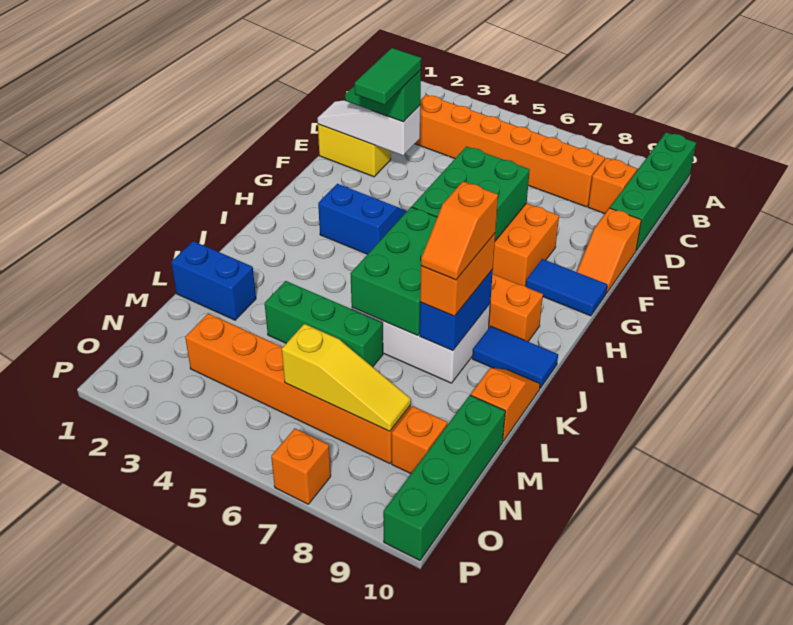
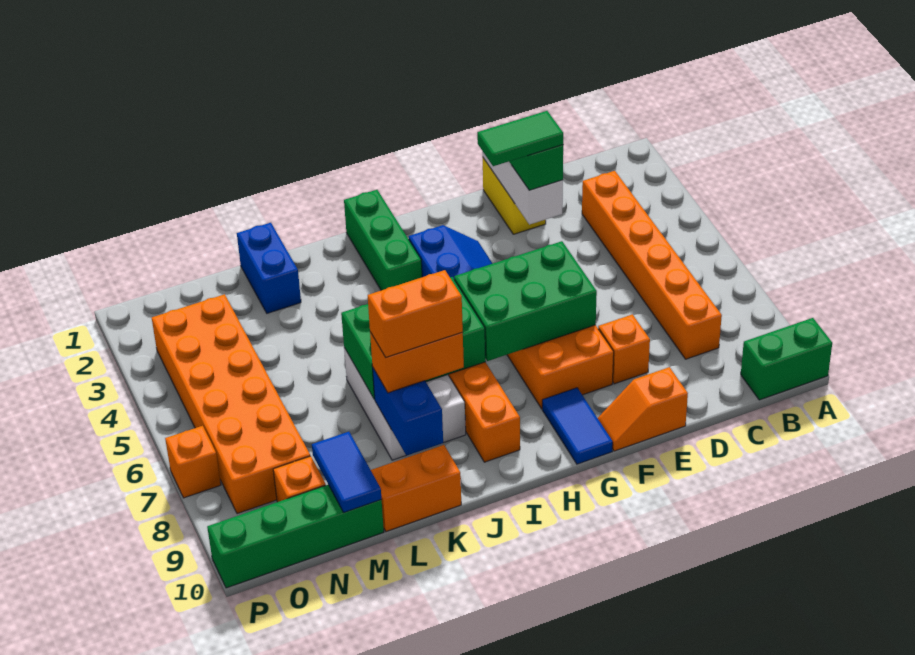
green brick A10:D10 level 1 -> green brick A10:B10 level 1
orange brick C9 level 1 -> orange brick E8 level 1
blue brick J8:K8 level 2 -> blue brick K8:K9 level 2
orange slope J8:K8 level 4 top J -> orange brick J8:K8 level 4
blue tile J9:J10 level 1 -> blue tile M9:M10 level 2
orange slope K10:L10 level 1 top L -> orange brick K10:L10 level 1
green brick L4:L6 level 1 -> green brick I1:I3 level 1
orange brick N3:N8 level 1 -> orange brick N3:O8 level 1
yellow slope N6:N8 level 2 top 6 -> none

